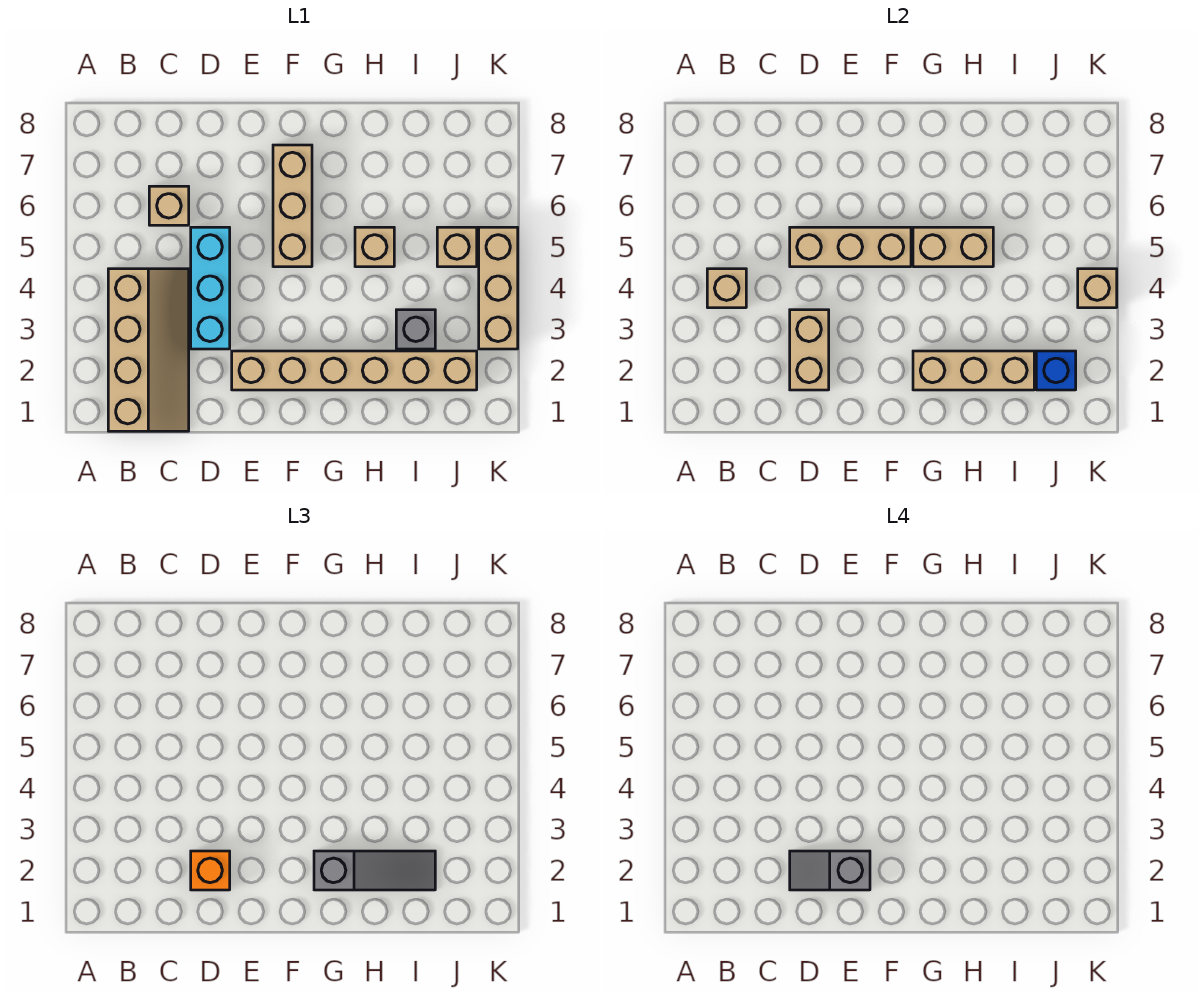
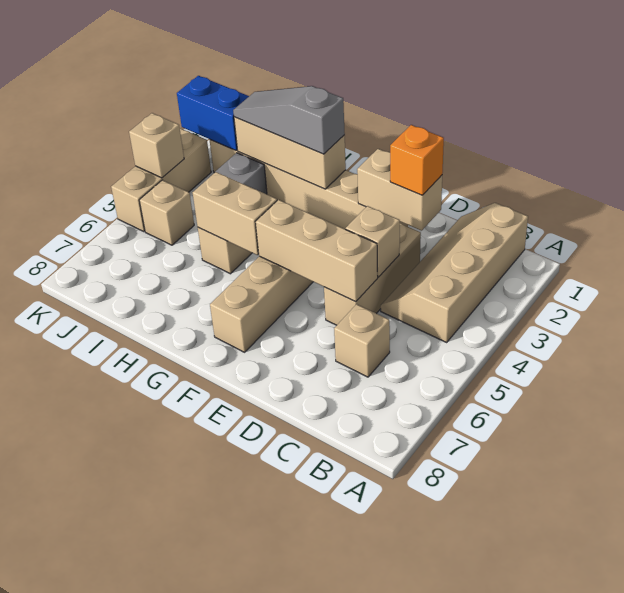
tan brick B4 level 2 -> tan brick D4 level 2
tan brick D2:D3 level 2 -> tan brick D2:E2 level 2
grey slope D2:E2 level 4 top E -> none
cyan brick D3:D5 level 1 -> tan brick D3:D5 level 1
blue brick J2 level 2 -> blue brick J2:K2 level 2

